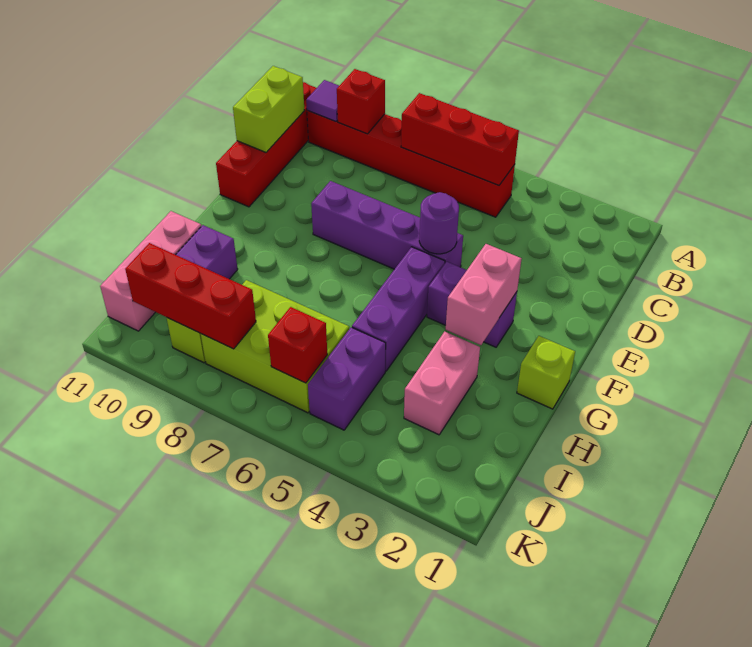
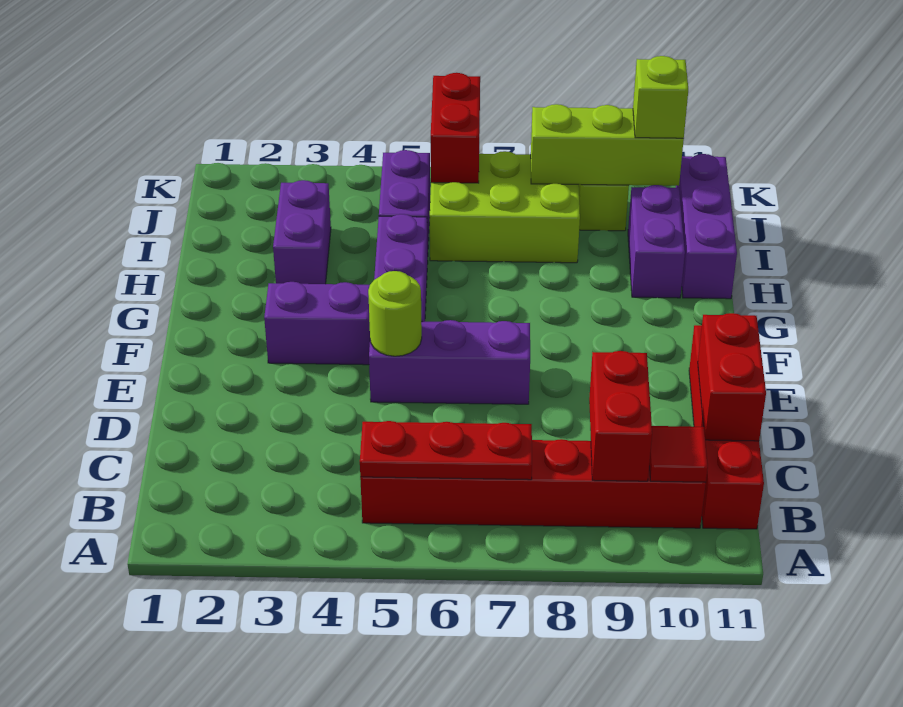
red brick B5:B7 level 2 -> red plate B5:B7 level 2
red brick B9 level 2 -> red brick B9:C9 level 2
purple tile B10 level 2 -> red tile B10 level 2
lime brick C11:D11 level 2 -> red brick C11:D11 level 2
purple brick E5:E8 level 1 -> purple brick E5:E7 level 1
purple round brick E5 level 2 -> lime round brick E5 level 2
pink brick F3:G3 level 2 -> none
lime brick G1 level 1 -> lime brick J10 level 3
pink brick H3:I3 level 1 -> purple brick H3:I3 level 1
pink brick H11:J11 level 1 -> purple brick H11:J11 level 1
red brick J6 level 2 -> red brick J6:K6 level 2
red brick J8:J10 level 2 -> lime brick J8:J10 level 2

